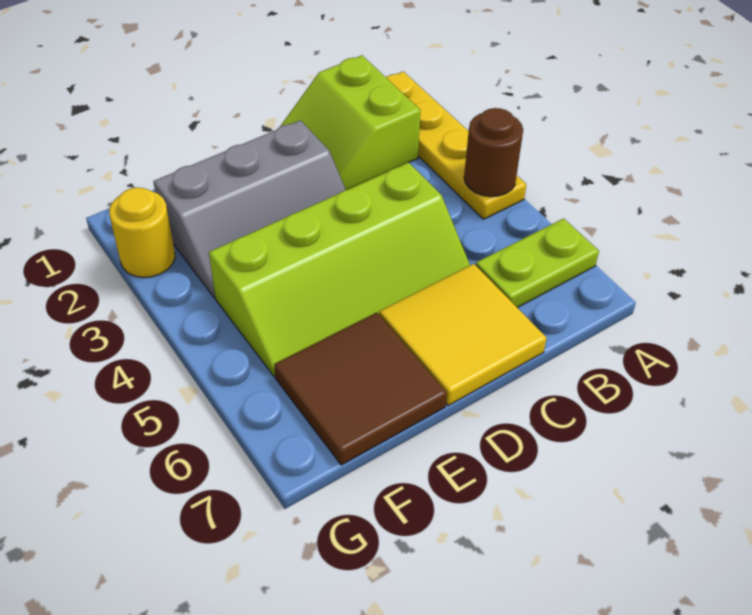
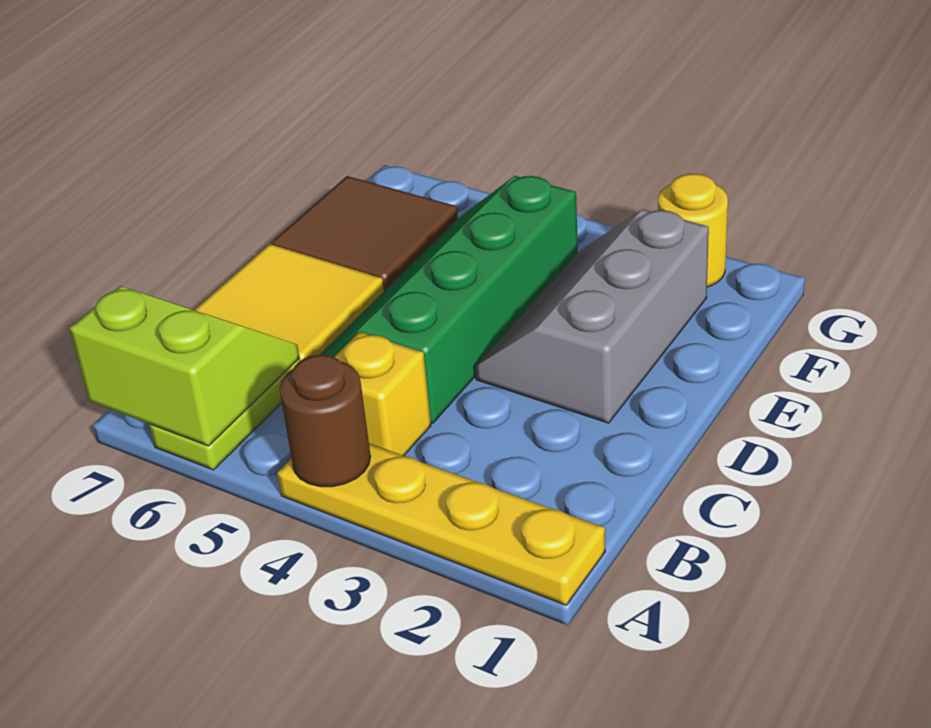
lime slope B1:C2 level 1 top B -> lime slope A6:B7 level 2 top A
none -> yellow brick B4 level 1
lime slope C4:F5 level 1 top 4 -> green slope C4:F5 level 1 top 4

